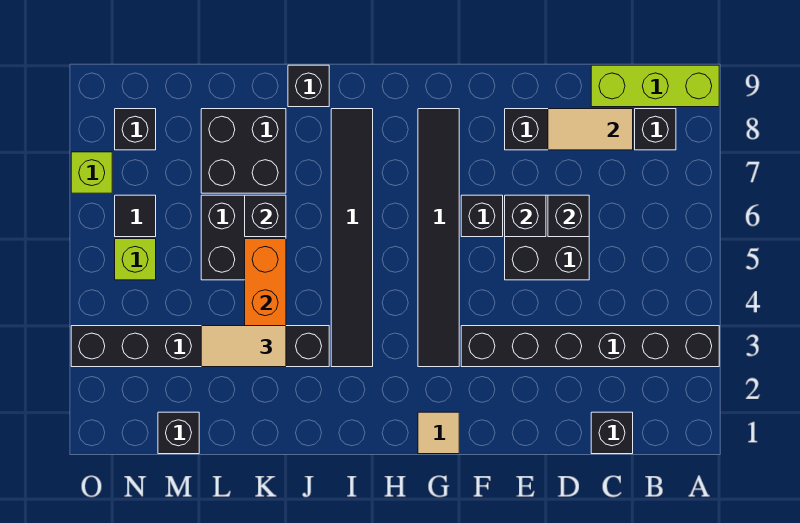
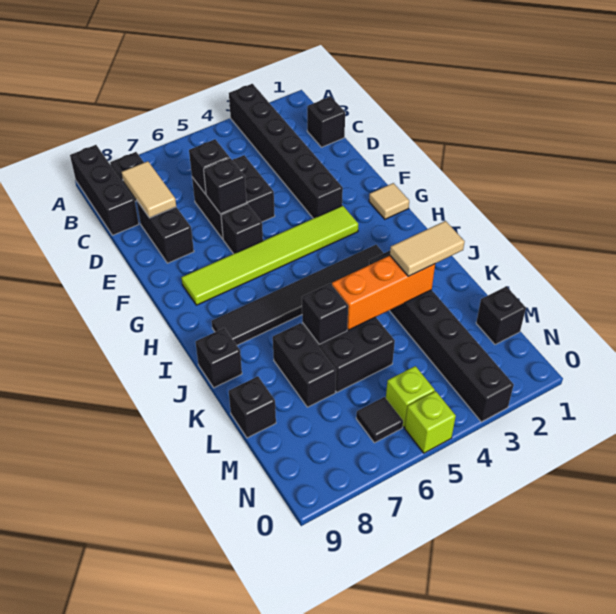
lime brick A9:C9 level 1 -> black brick A9:C9 level 1
black tile G3:G8 level 1 -> lime tile G3:G8 level 1
tan tile K3:L3 level 3 -> tan tile K2:K3 level 3
black brick K7:L8 level 1 -> black brick K7:L7 level 1
black brick N8 level 1 -> black brick L9 level 1
lime brick O7 level 1 -> lime brick O5 level 1

